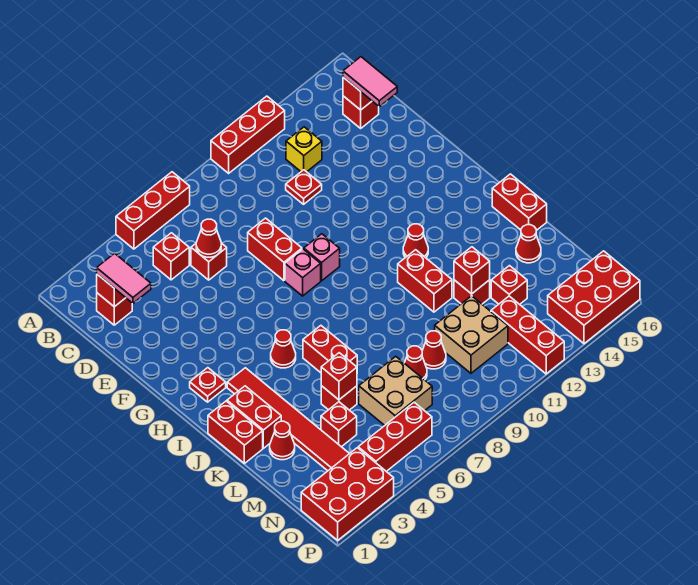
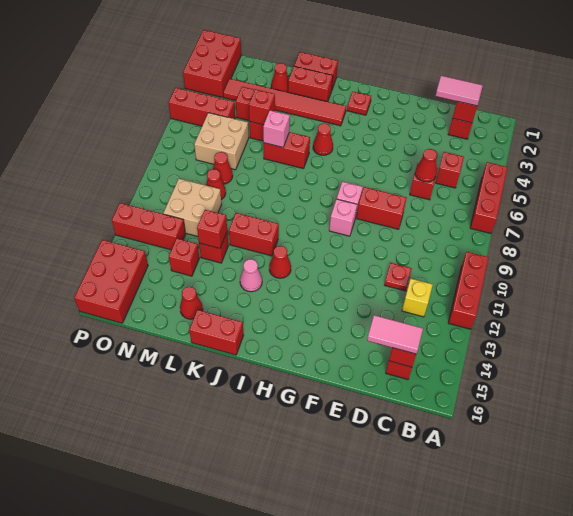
none -> pink cone J13 level 1
none -> pink brick K6 level 2
red brick O4:O6 level 1 -> red brick N5:P5 level 1

